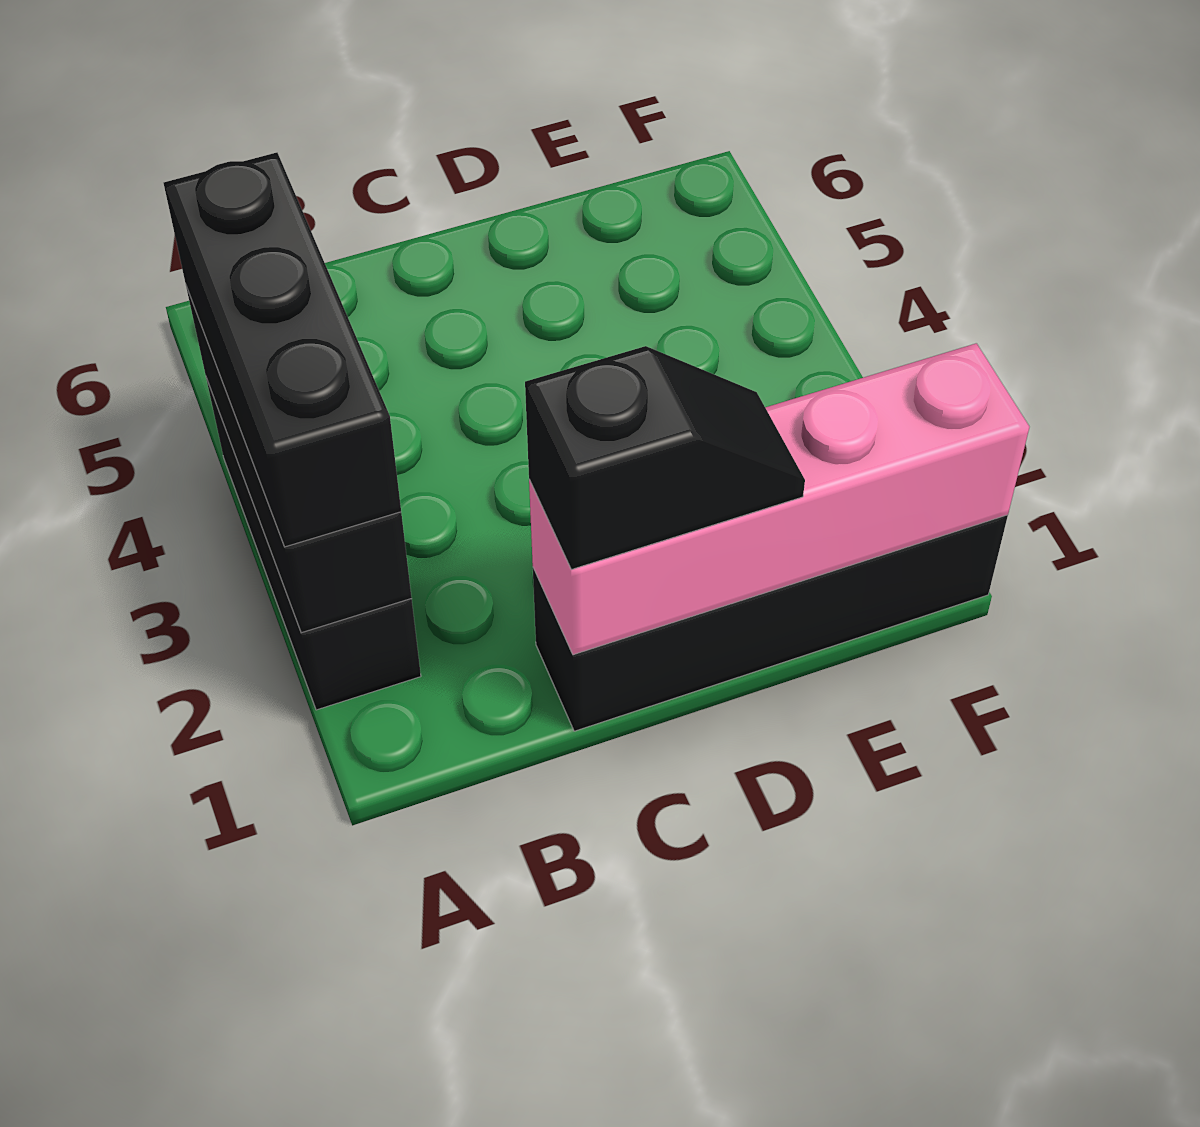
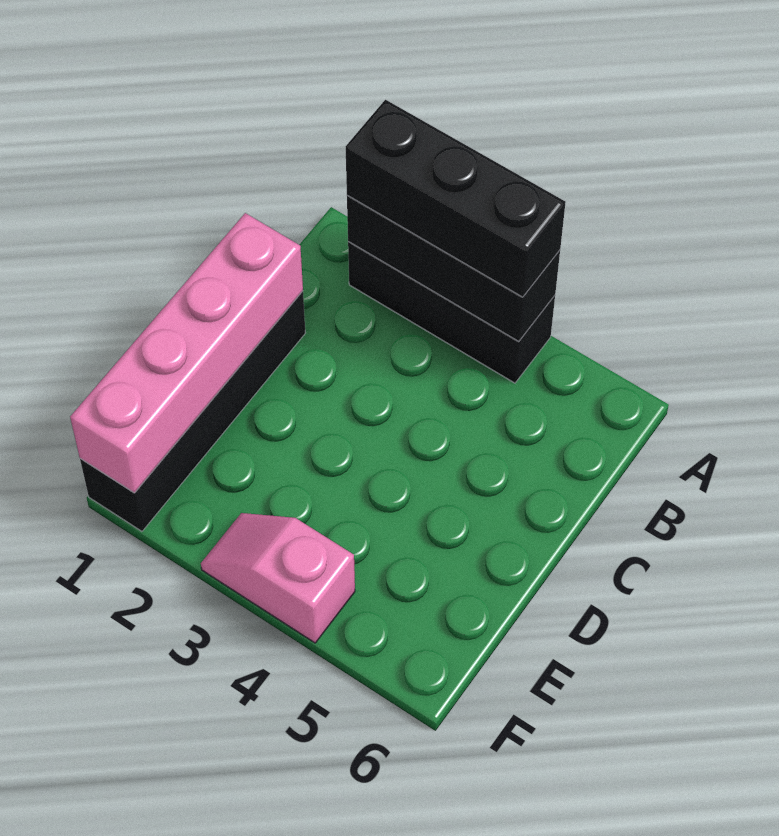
black slope C1:D1 level 3 top C -> none
none -> pink slope F3:F4 level 1 top 4

